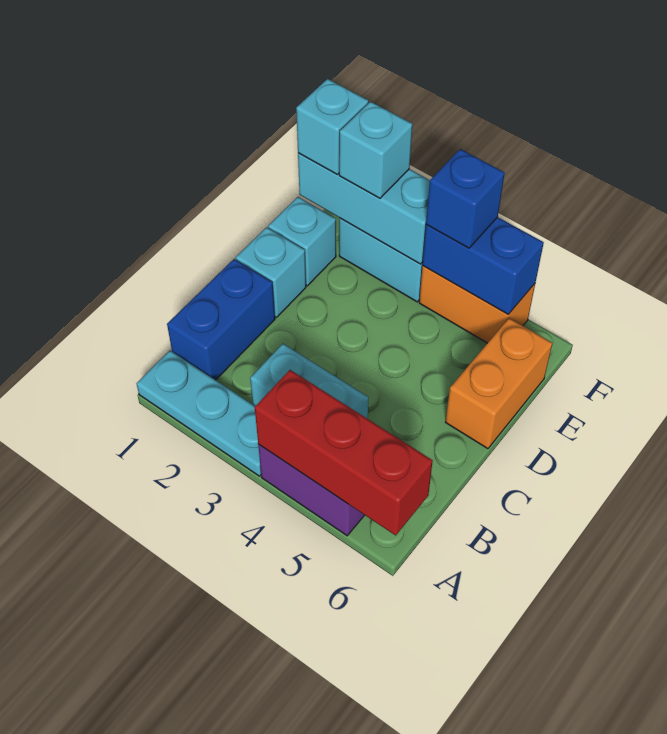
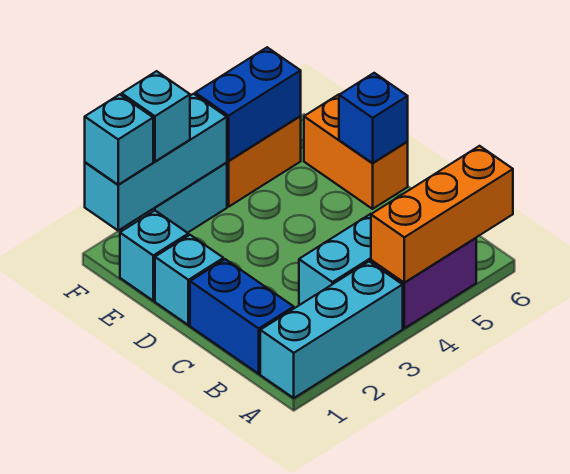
cyan plate A1:A3 level 1 -> cyan brick A1:A3 level 1
red brick A4:A6 level 2 -> orange brick A4:A6 level 2
blue brick F4 level 3 -> blue brick D6 level 2

